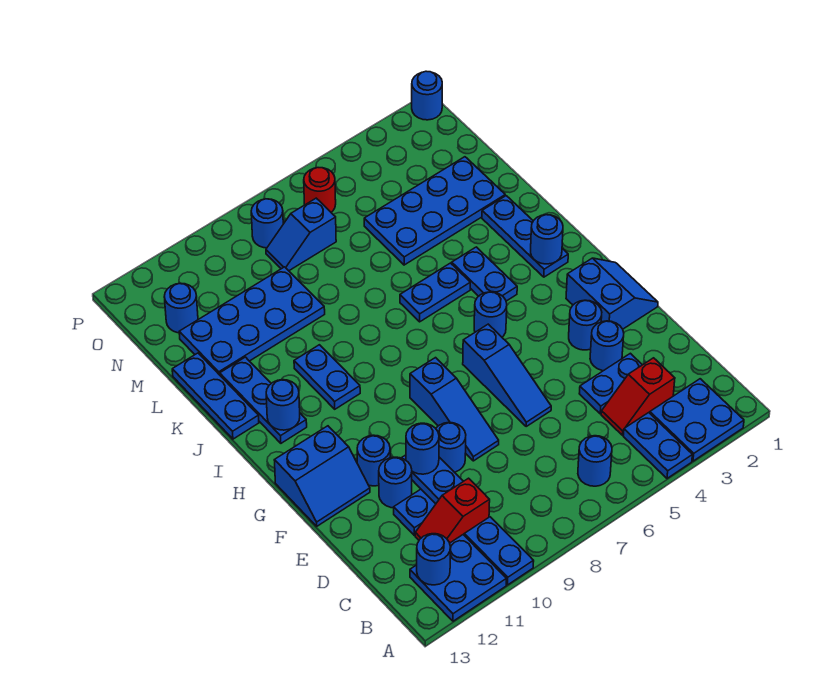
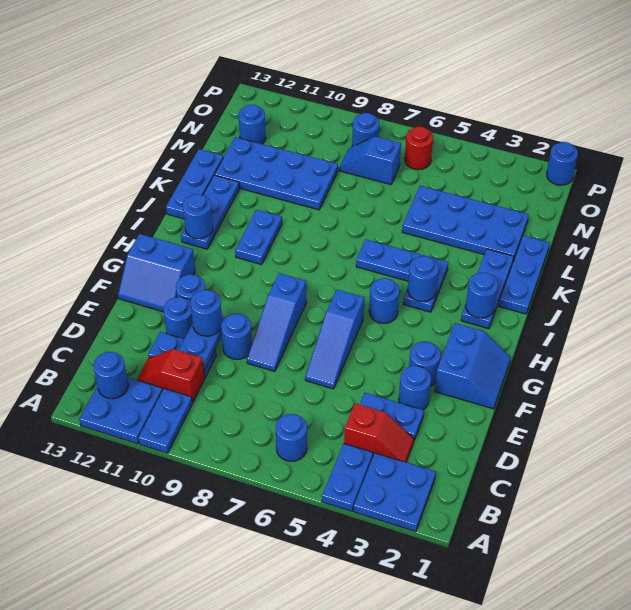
red slope C3:C4 level 1 top 3 -> red slope C3:C4 level 1 top 4
none -> blue round brick I4 level 2
none -> blue plate J1:L1 level 1

